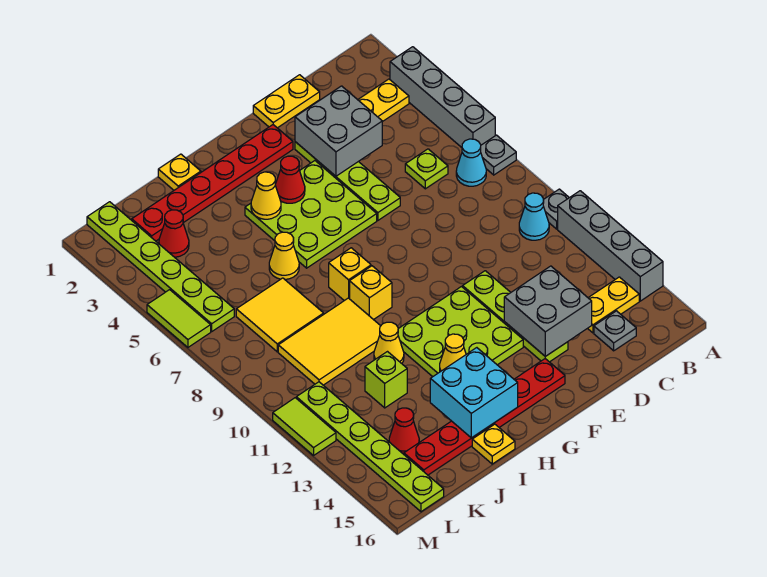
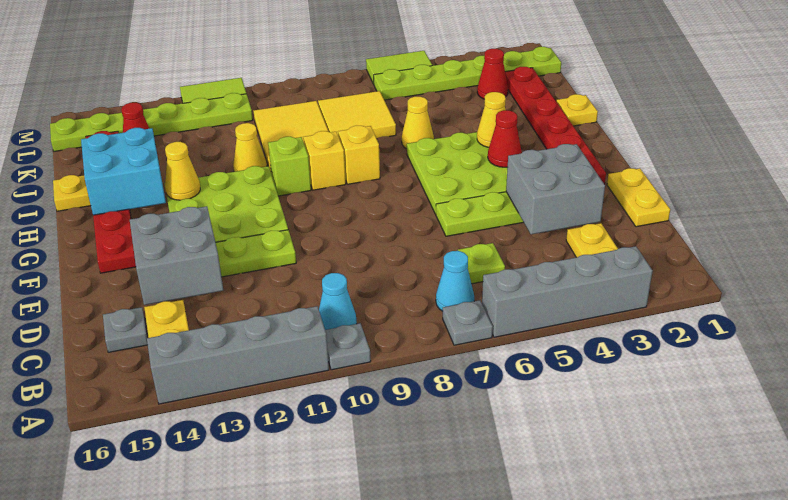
lime brick J12 level 1 -> lime brick H10 level 1

